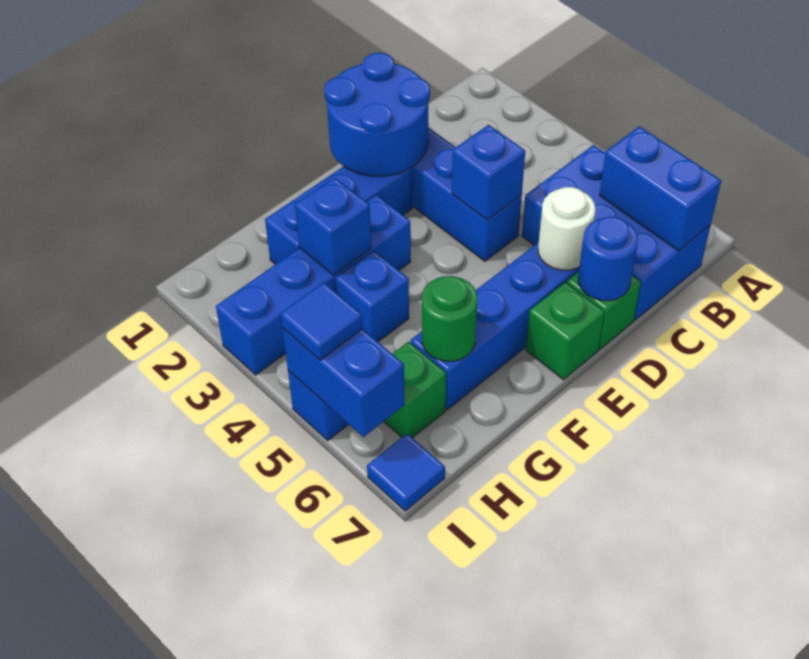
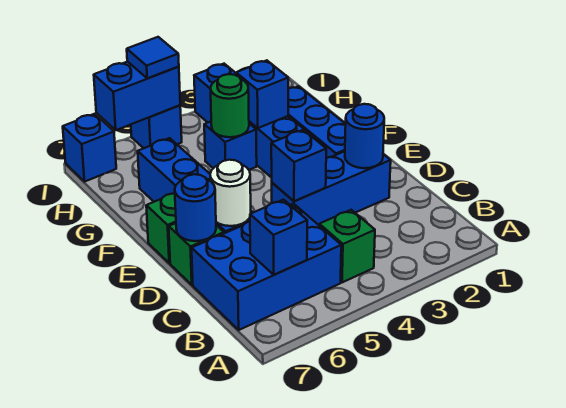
blue brick B6:B7 level 2 -> blue brick B6 level 2
blue round brick D1:E2 level 2 -> blue round brick D2 level 2
green round brick G6 level 2 -> green round brick G4 level 2
green brick H6 level 1 -> green brick B4 level 1
blue tile I7 level 1 -> blue brick I7 level 1

